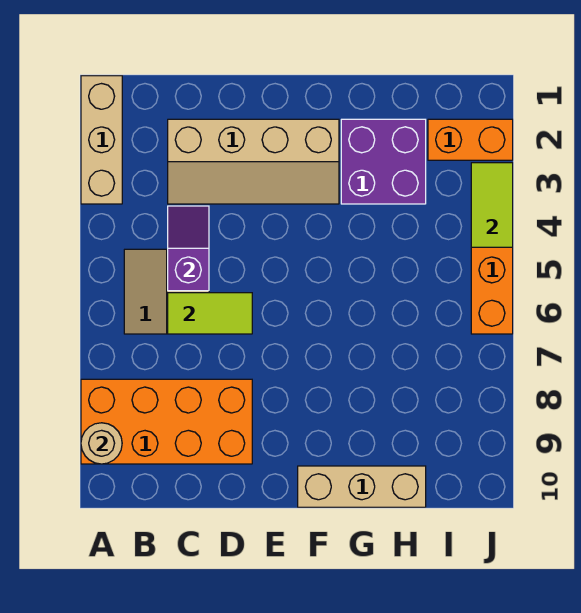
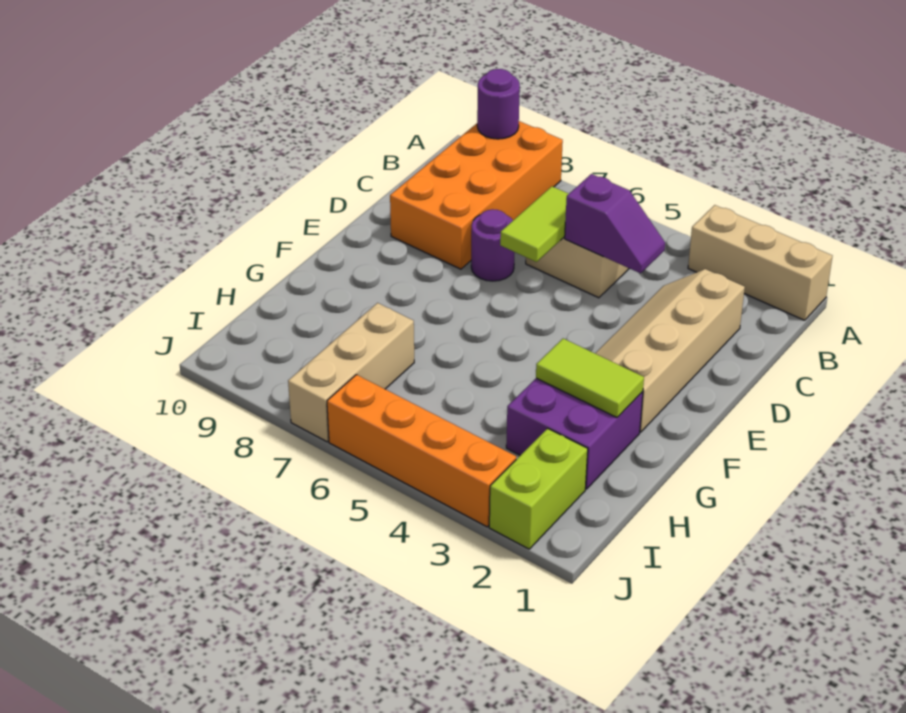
tan round brick A9 level 2 -> purple round brick A9 level 2
none -> purple round brick D7 level 1
tan brick F10:H10 level 1 -> tan brick H7:J7 level 1
orange brick I2:J2 level 1 -> lime brick I2:J2 level 1
lime tile J3:J4 level 2 -> lime tile G2:G3 level 2

